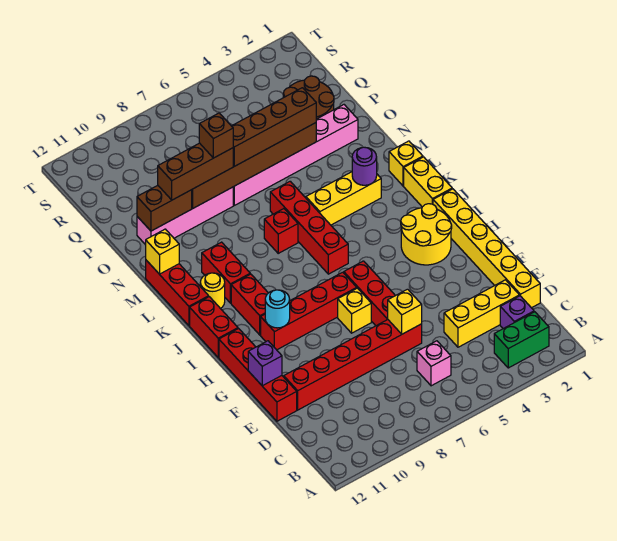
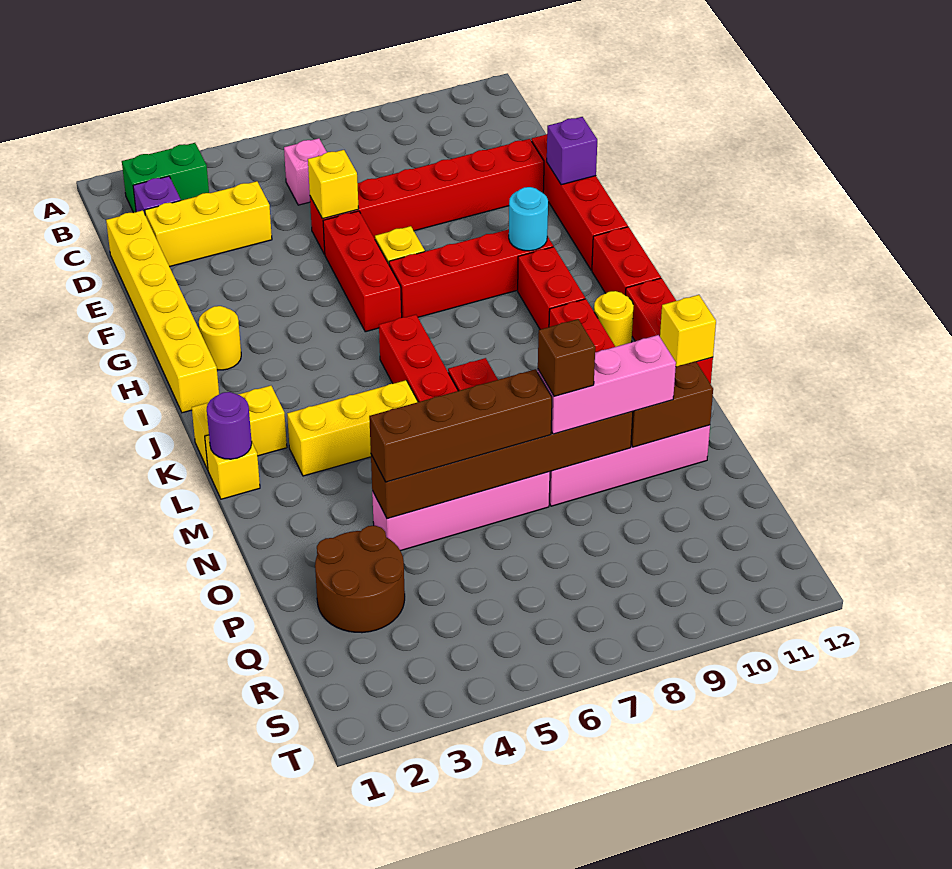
yellow round brick H2:I3 level 1 -> yellow round brick H2 level 1
yellow brick J1:K1 level 1 -> yellow brick K1:K2 level 1
purple round brick L3 level 2 -> purple round brick L1 level 2
pink brick O2:O7 level 1 -> pink brick O4:O7 level 1
brown brick O8:O10 level 3 -> pink brick O8:O10 level 3

